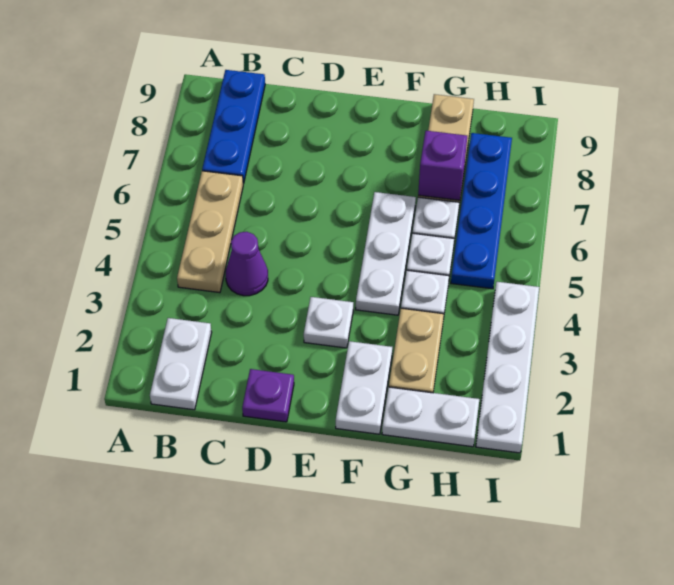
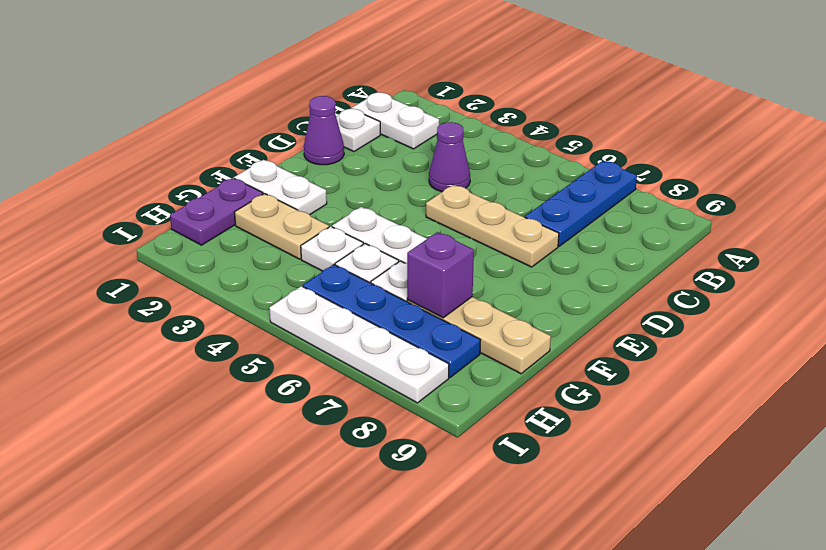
tan plate B4:B6 level 1 -> tan plate D5:D7 level 1
blue plate B7:B9 level 1 -> blue plate A7:C7 level 1
purple plate D1 level 1 -> purple cone D1 level 1
white plate E3 level 1 -> white plate C1 level 1
white plate G1:H1 level 1 -> purple plate G1:H1 level 1
white plate I1:I4 level 1 -> white plate I5:I8 level 1

